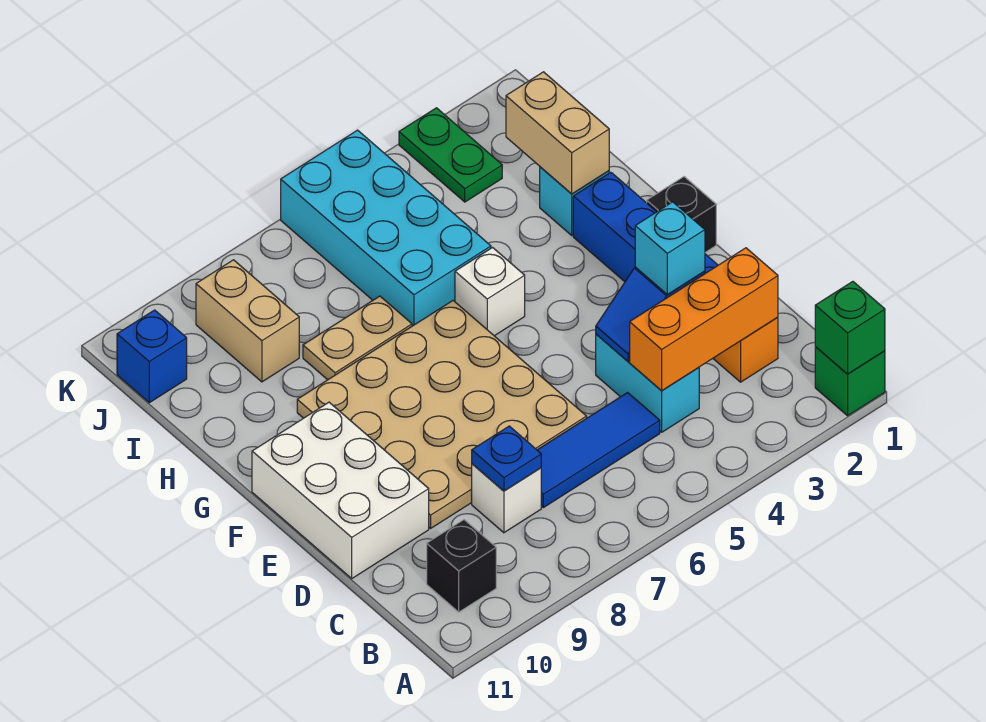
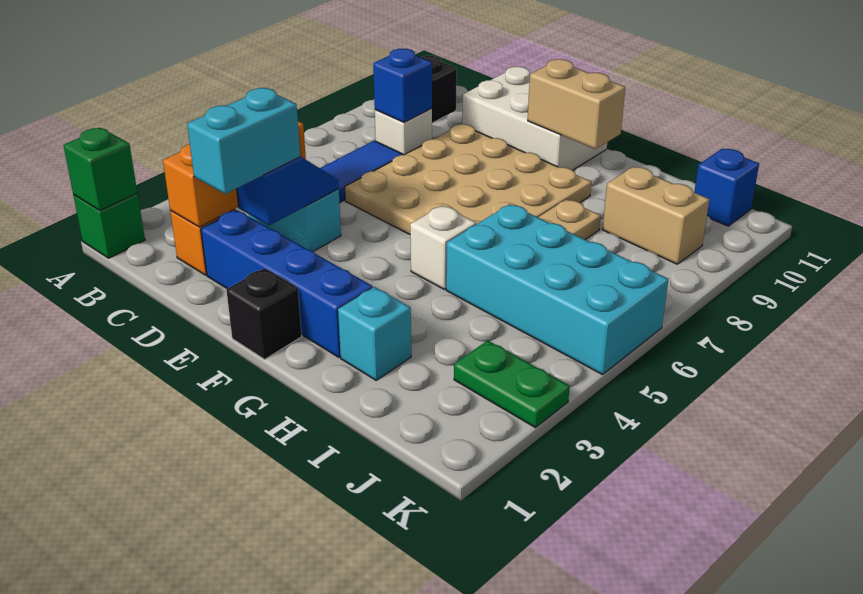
blue plate C8 level 2 -> blue brick C8 level 2
cyan brick D3 level 3 -> cyan brick D2:D3 level 3
tan brick H2:I2 level 2 -> tan brick F10:G10 level 2

